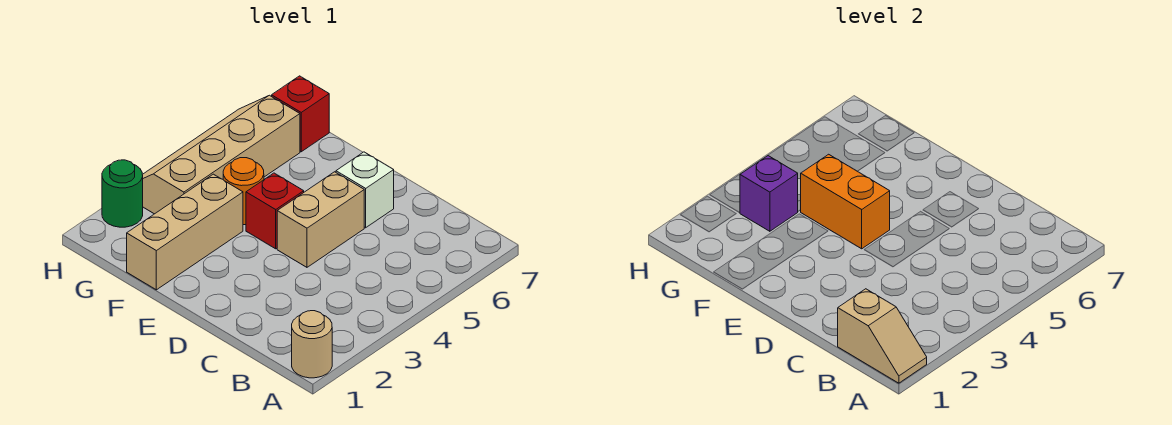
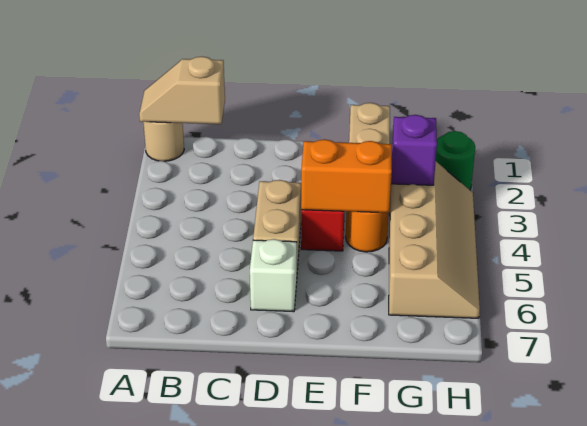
red brick G7 level 1 -> none

